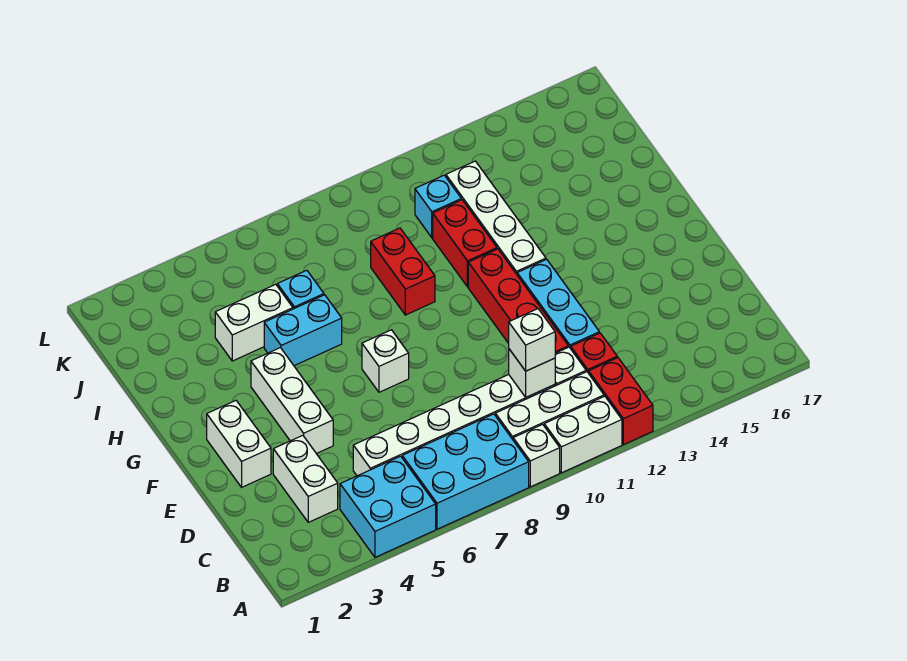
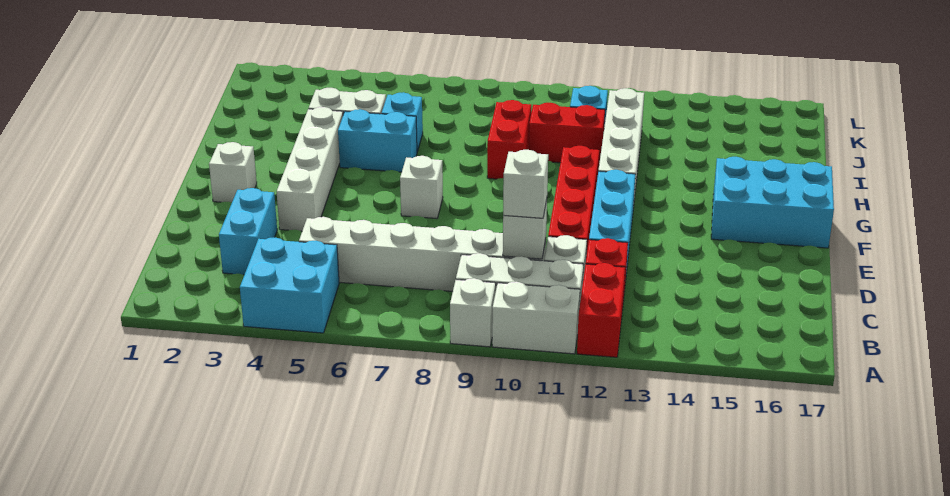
cyan brick A6:B8 level 1 -> cyan brick F15:G17 level 1
white brick C3:D3 level 1 -> cyan brick C3:D3 level 1
white brick E2:F2 level 1 -> white brick F2 level 1
white brick E4:G4 level 1 -> white brick E4:H4 level 1
red brick H11:I11 level 1 -> red brick I10:I11 level 1

